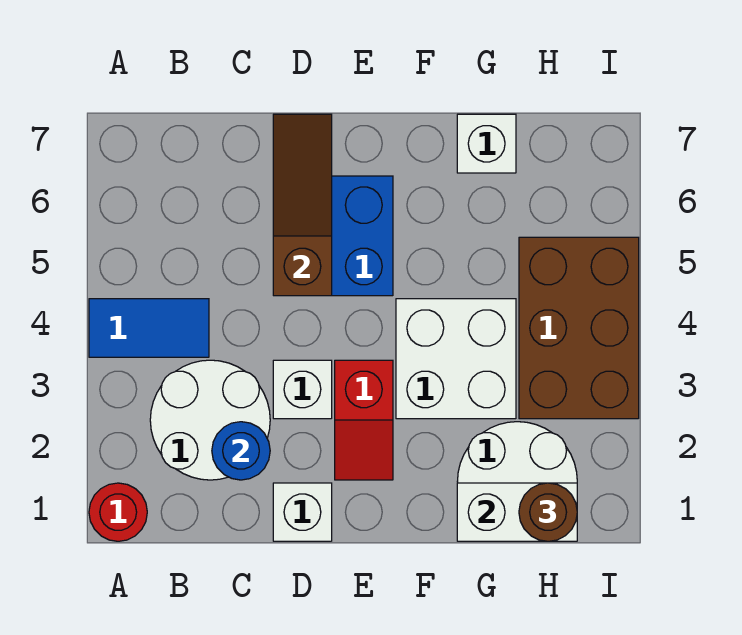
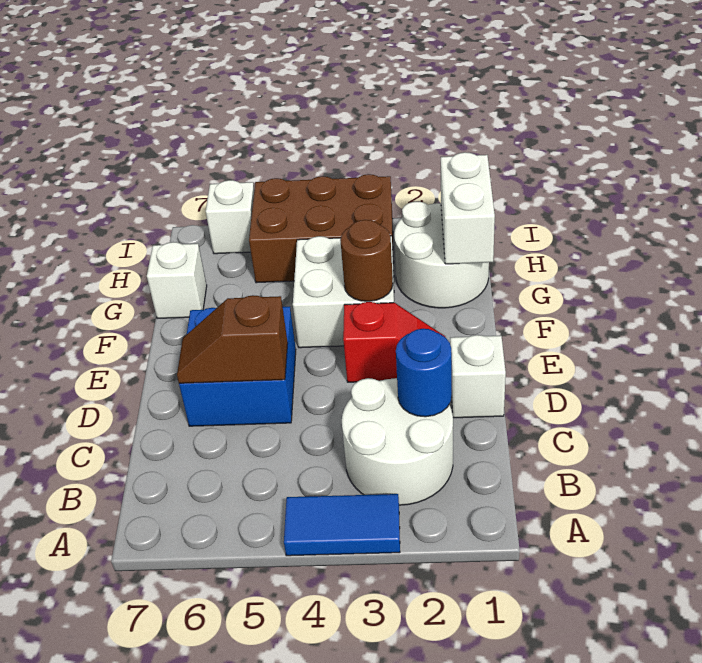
red round brick A1 level 1 -> none
blue tile A4:B4 level 1 -> blue tile A3:A4 level 1
white brick D3 level 1 -> white brick I6 level 1
brown slope D5:D7 level 2 top 5 -> brown slope D5:D6 level 2 top 5
brown round brick H1 level 3 -> brown round brick F3 level 2

